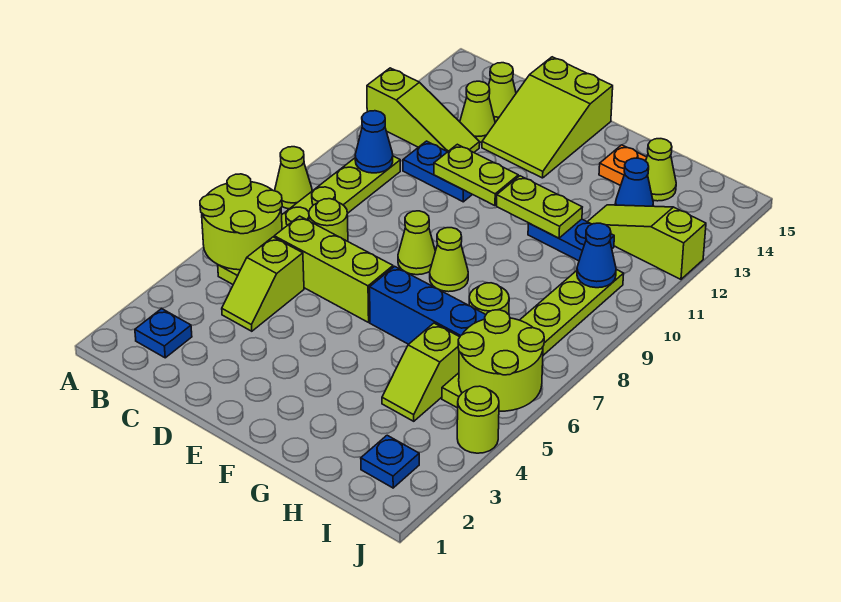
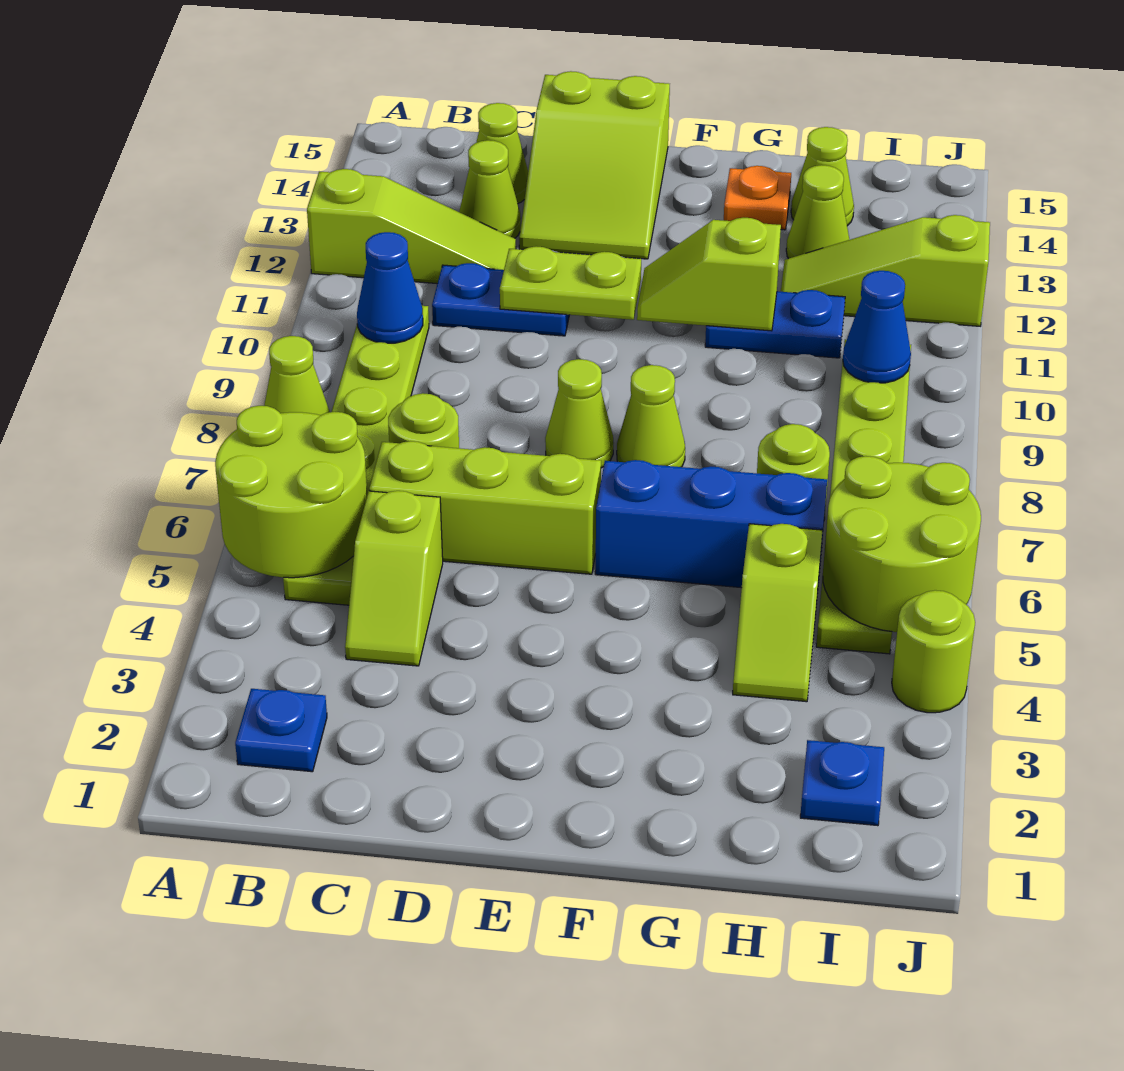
lime plate F11:G11 level 2 -> lime slope F11:G11 level 2 top G
blue cone H13 level 1 -> lime cone H13 level 1

